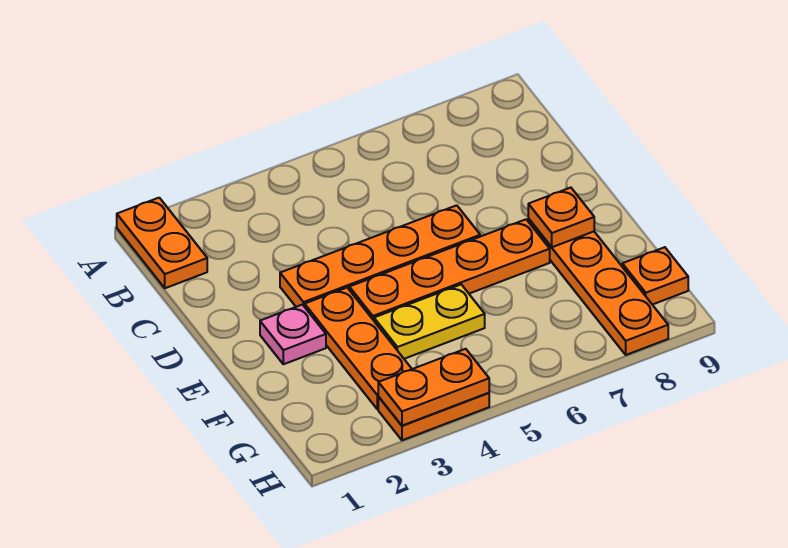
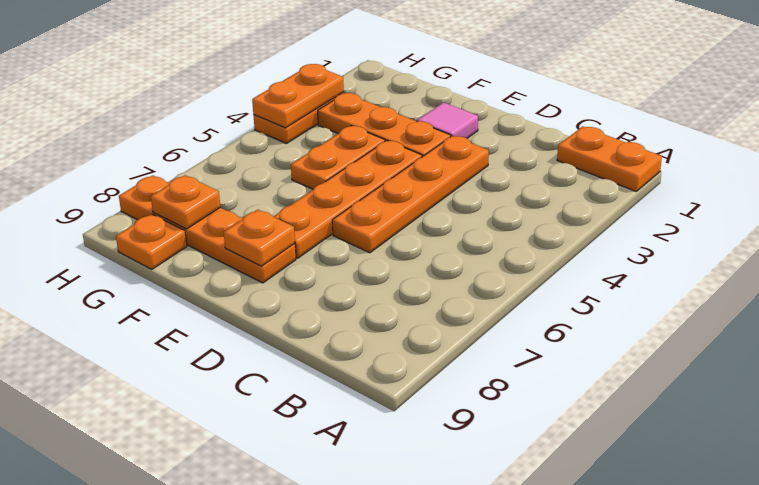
pink plate E2 level 1 -> pink tile E2 level 1
yellow plate F4:F5 level 1 -> orange plate F4:F5 level 1
none -> orange plate G8 level 2

